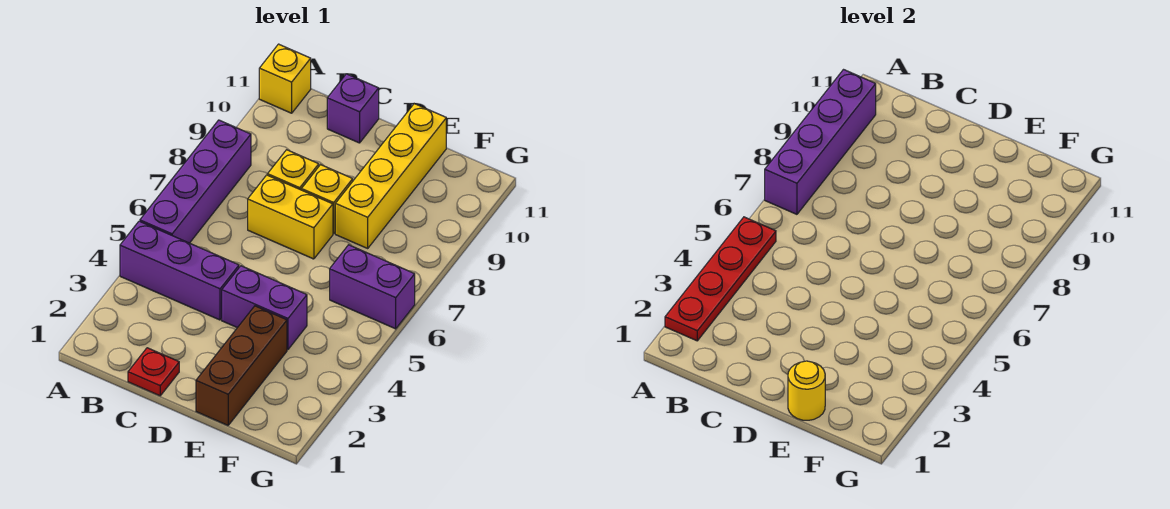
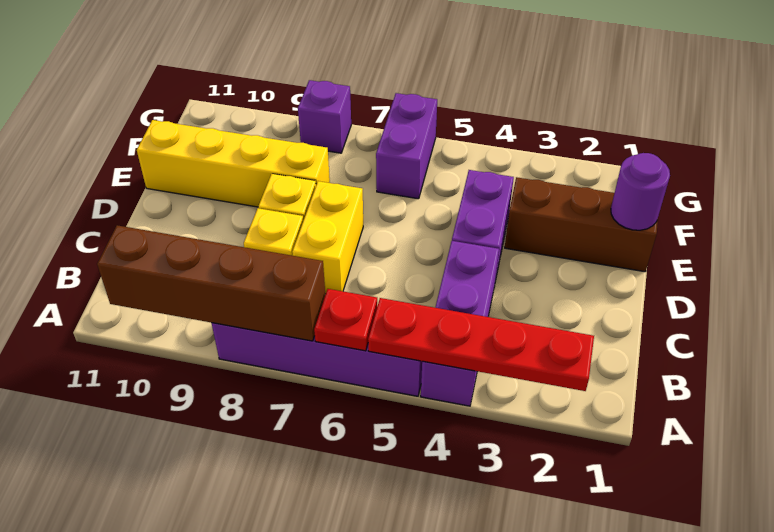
purple brick A7:A10 level 2 -> brown brick A7:A10 level 2
yellow brick A11 level 1 -> none
red plate C1 level 1 -> red plate A6 level 2
purple brick C11 level 1 -> purple brick G8 level 1
yellow round brick E1 level 2 -> purple round brick E1 level 2

